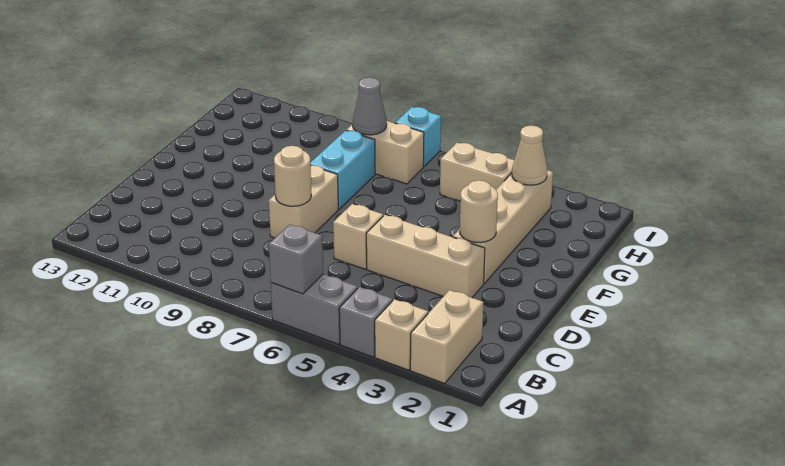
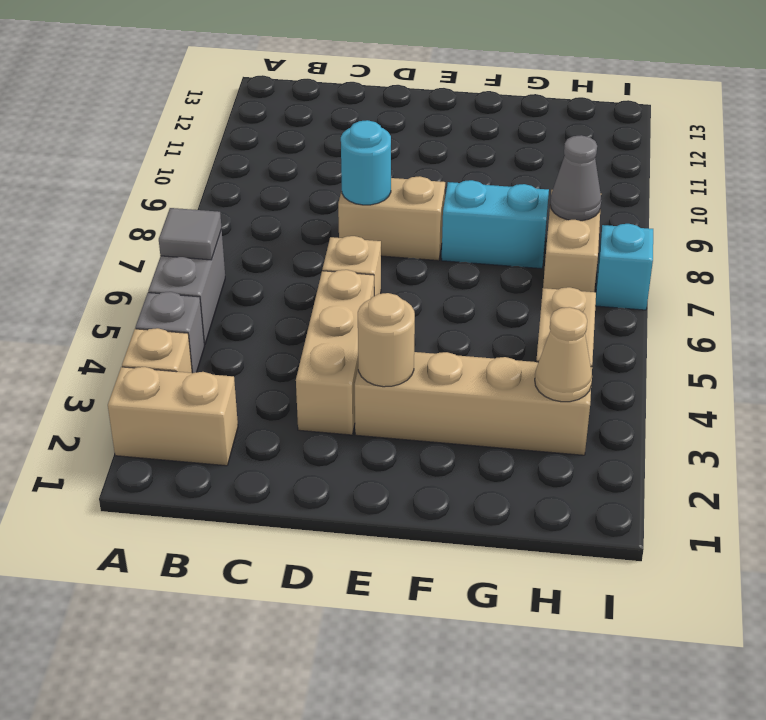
grey brick A6 level 2 -> grey tile A6 level 2
tan round brick D8 level 2 -> cyan round brick D8 level 2

